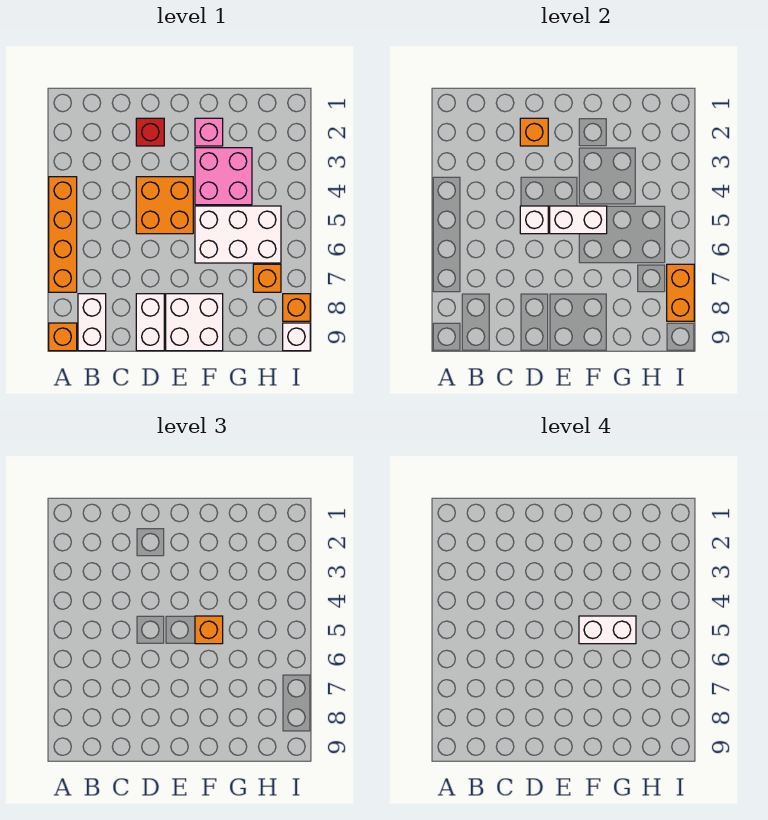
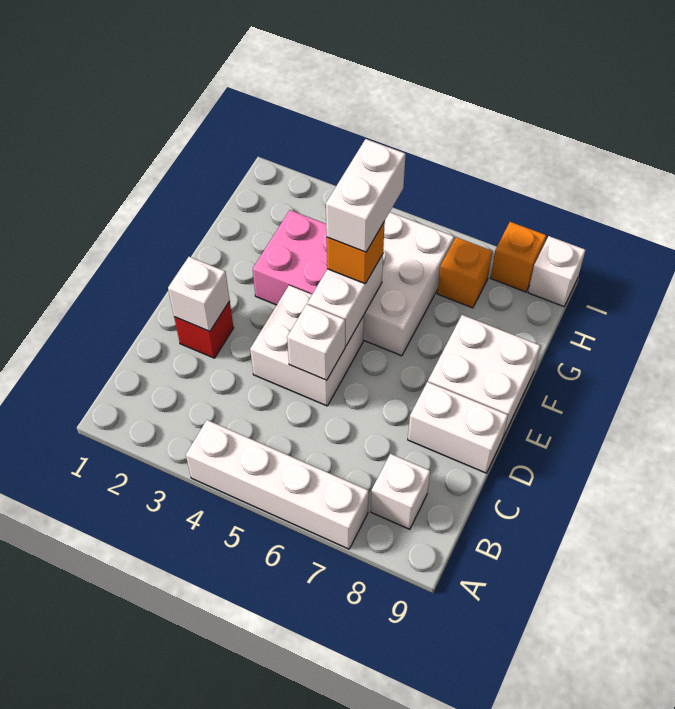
orange brick A4:A7 level 1 -> white brick A4:A7 level 1
orange brick A9 level 1 -> none
white brick B8:B9 level 1 -> white brick B8 level 1
orange brick D2 level 2 -> white brick D2 level 2
orange brick D4:E5 level 1 -> white brick D4:E5 level 1
pink brick F2 level 1 -> none
orange brick I7:I8 level 2 -> none

